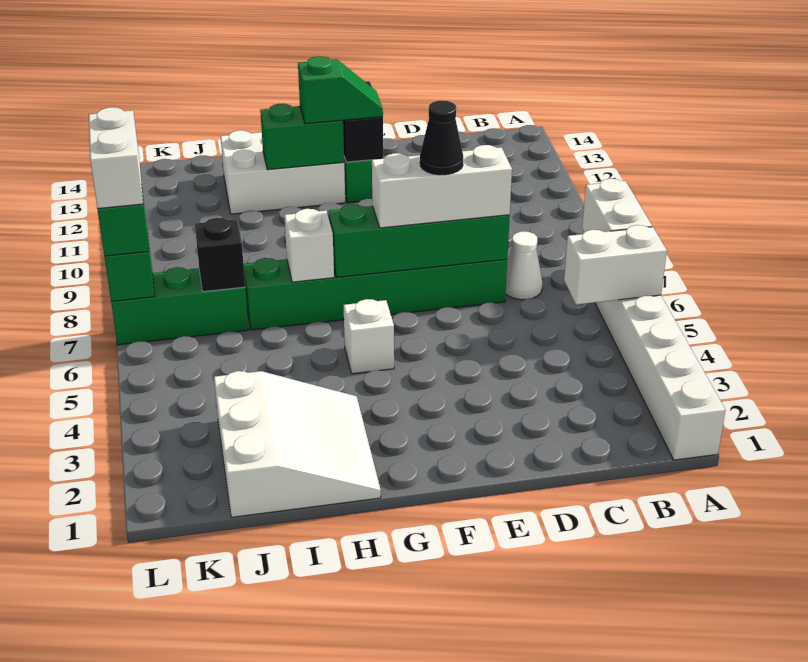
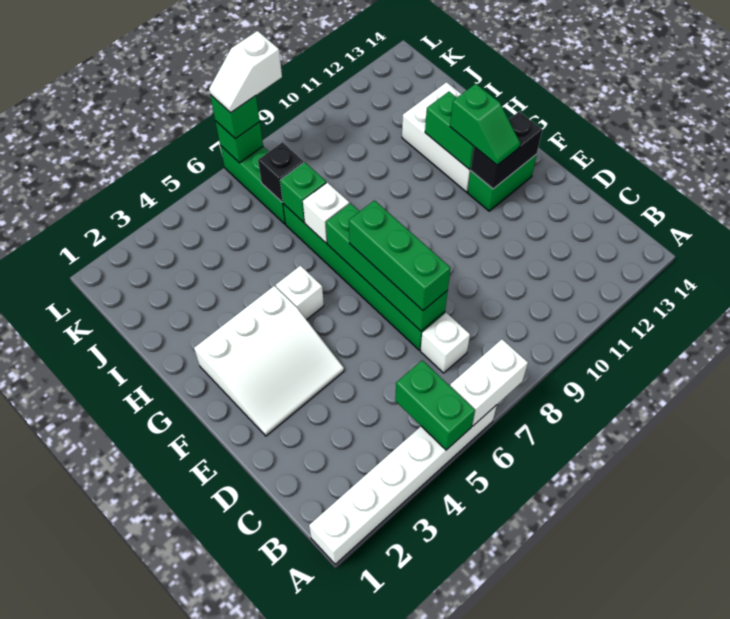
white brick A5:B5 level 2 -> green brick A5:B5 level 2
white cone C7 level 1 -> white brick C7 level 1
white brick D7:F7 level 3 -> green brick D7:F7 level 3
black cone E7 level 4 -> none
white slope H1:J3 level 1 top J -> white slope E2:G4 level 1 top G
none -> green brick I7 level 2
white brick L7:L8 level 4 -> white slope L7:L8 level 4 top 8

